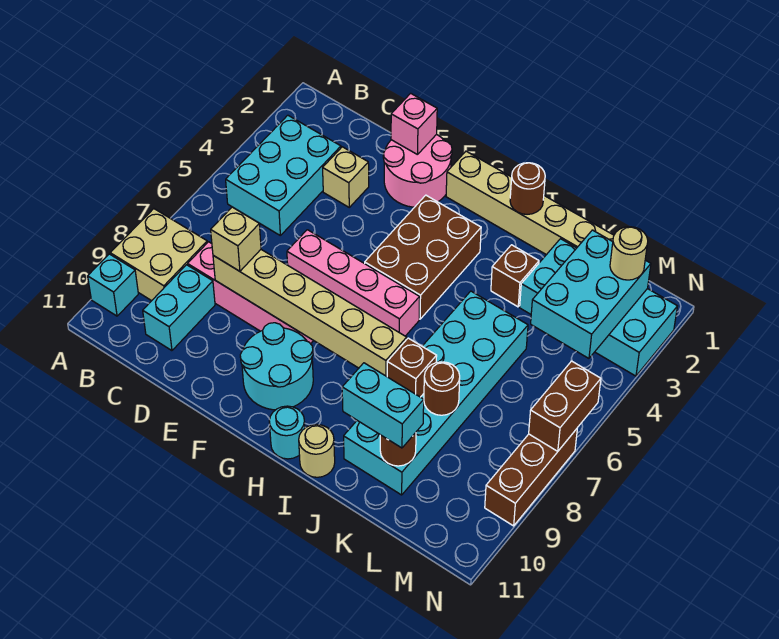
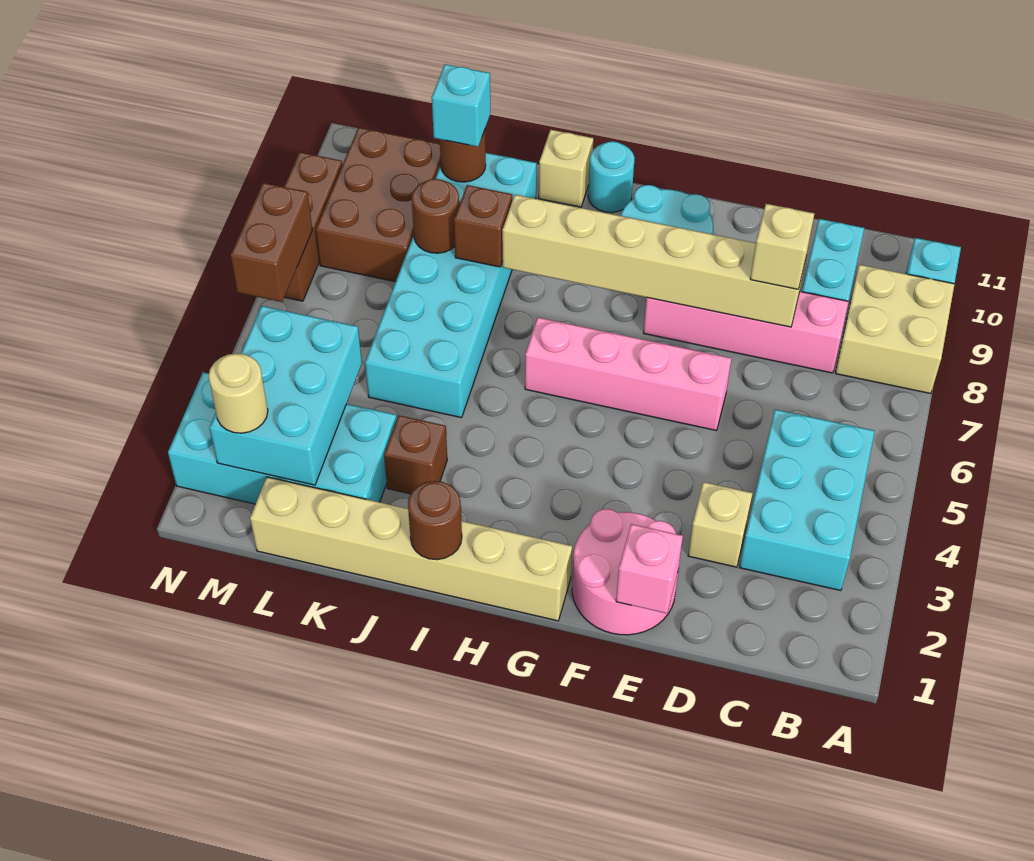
brown brick G3:H5 level 1 -> brown brick L8:M10 level 1
tan round brick I11 level 1 -> tan brick I11 level 1
cyan brick J10:K10 level 3 -> cyan brick K10 level 3

